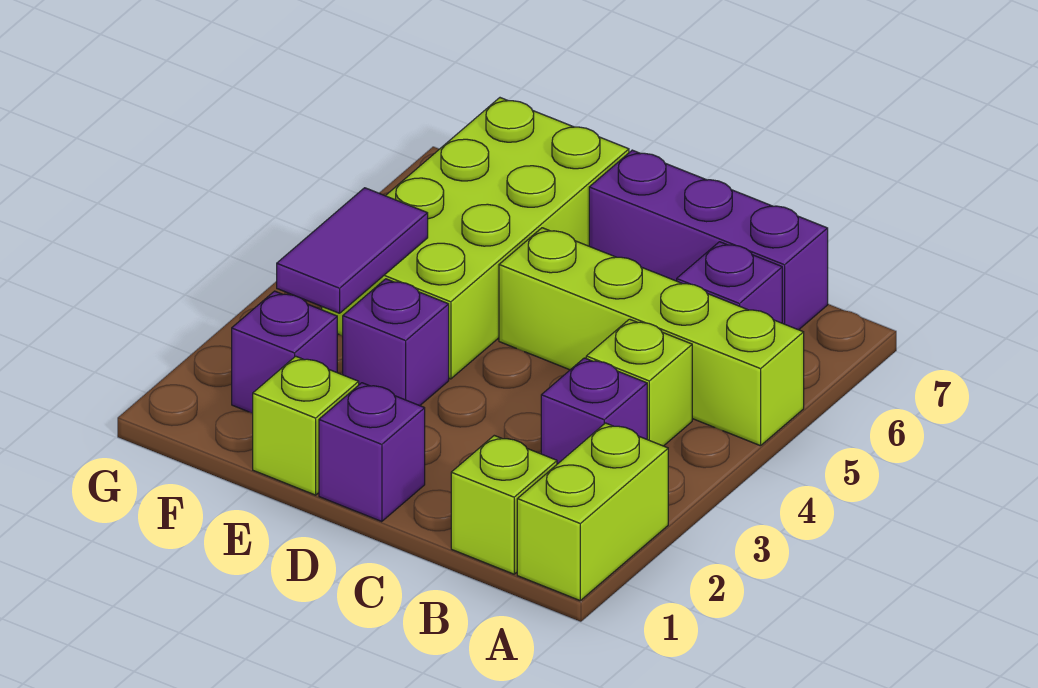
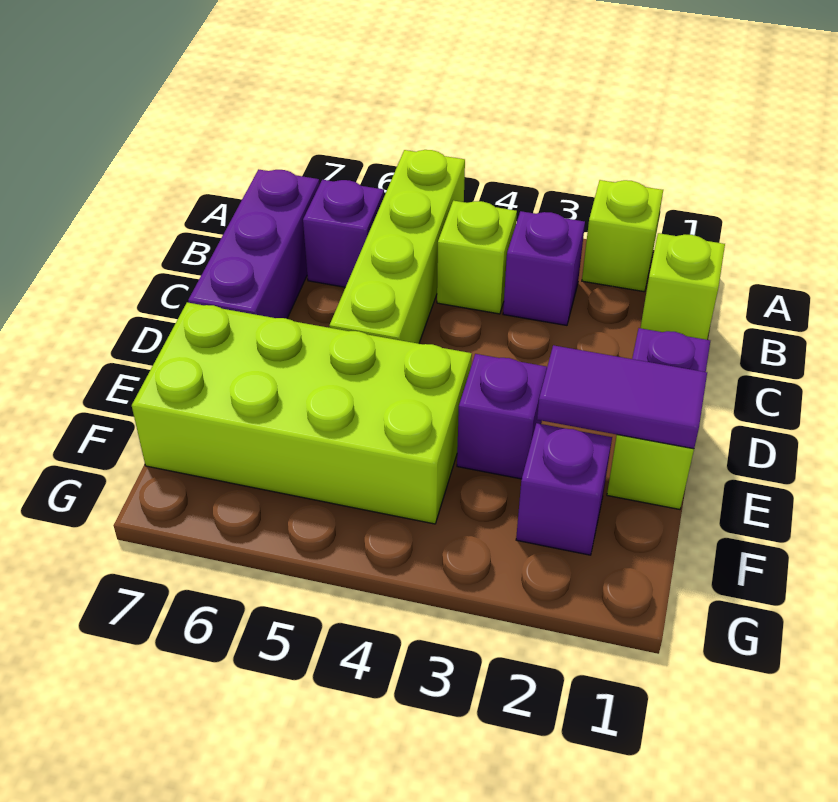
lime brick A1:A2 level 1 -> lime brick A2 level 1
purple tile F3:F4 level 2 -> purple tile E1:E2 level 2

